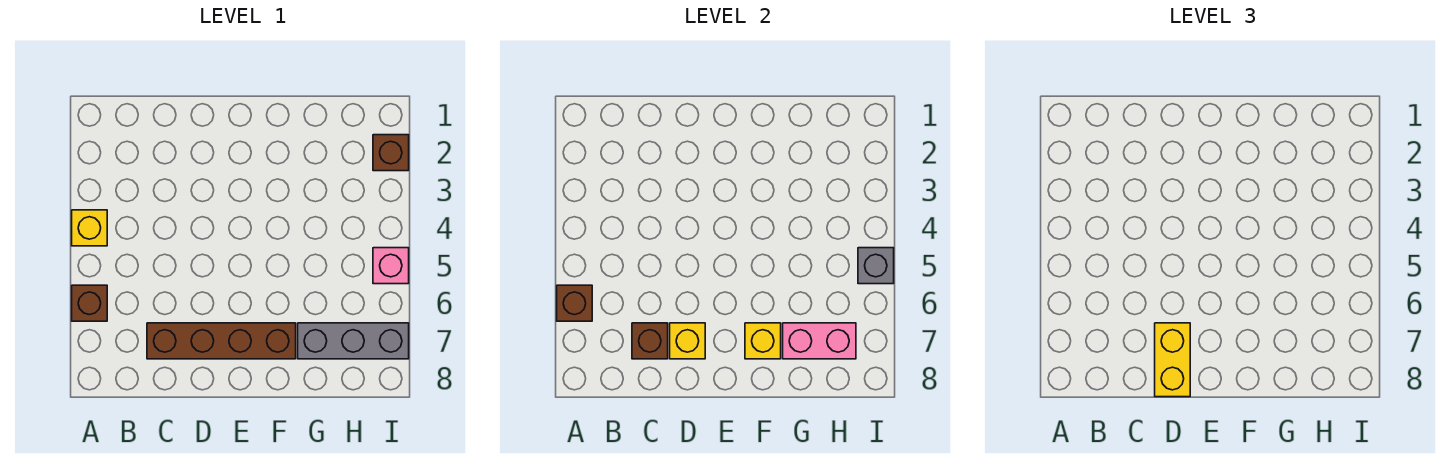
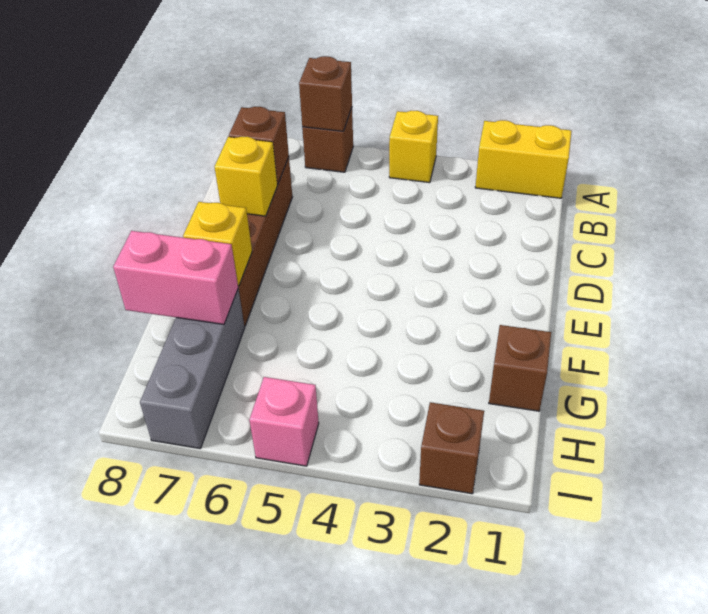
yellow brick D7:D8 level 3 -> yellow brick A1:A2 level 1
none -> brown brick G1 level 1
pink brick G7:H7 level 2 -> pink brick G7:G8 level 2
grey brick I5 level 2 -> none

